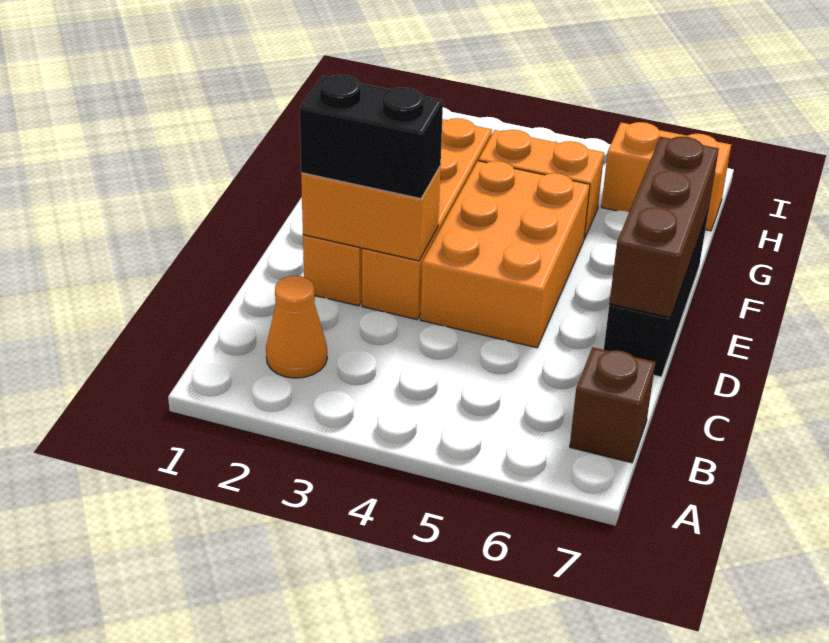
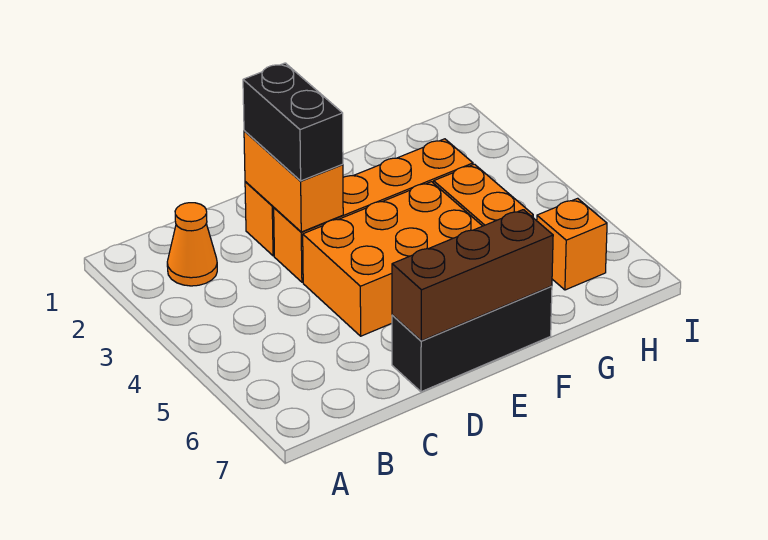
brown brick B7 level 1 -> none
orange brick H6:H7 level 1 -> orange brick H6 level 1

